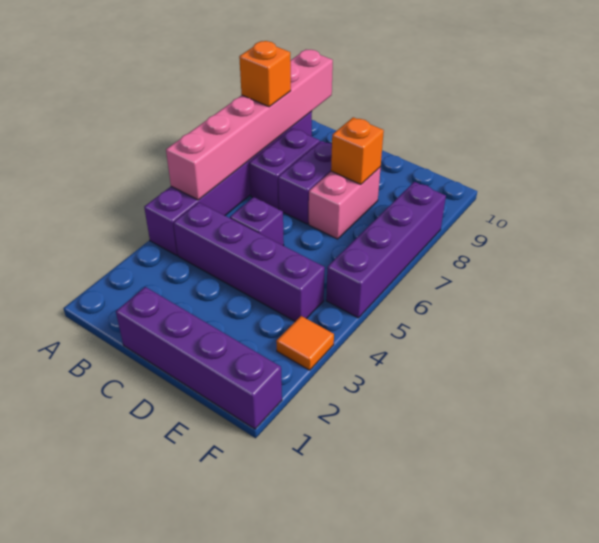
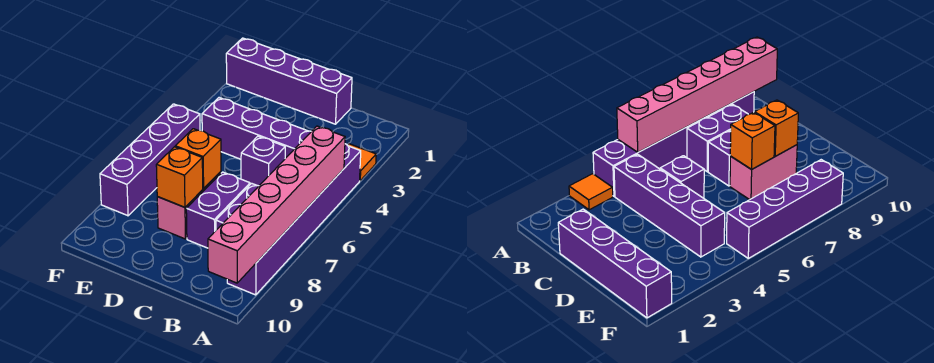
orange brick A8 level 3 -> orange brick D7 level 2
orange tile F3 level 1 -> orange tile A3 level 1

